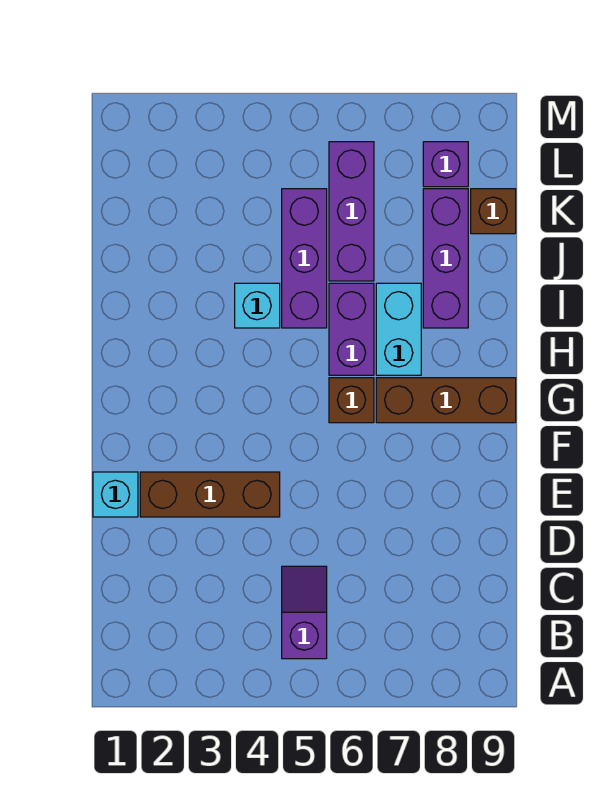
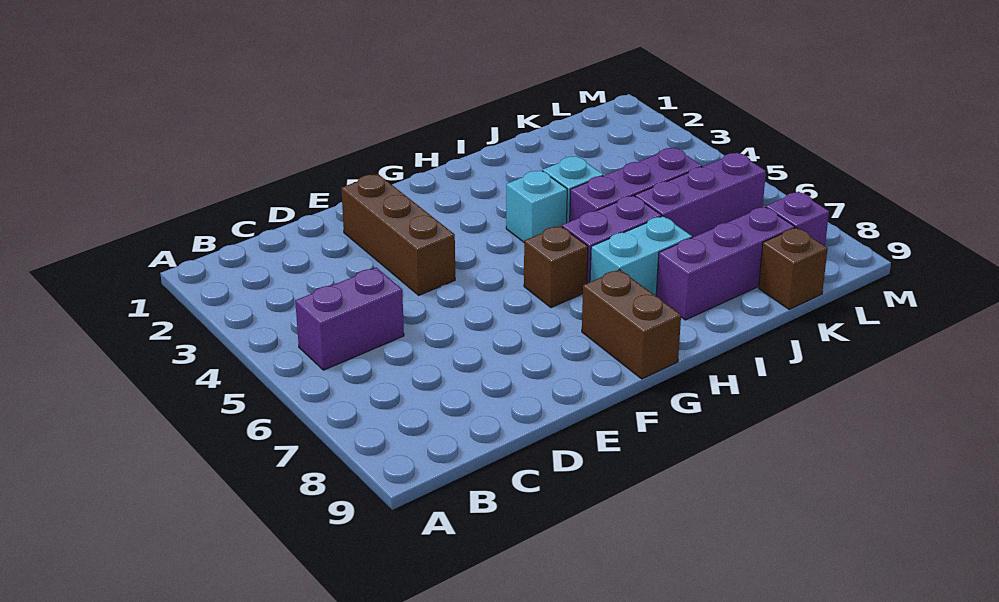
purple slope B5:C5 level 1 top B -> purple brick B5:C5 level 1
cyan brick E1 level 1 -> cyan brick H4 level 1
brown brick G7:G9 level 1 -> brown brick G8:G9 level 1

